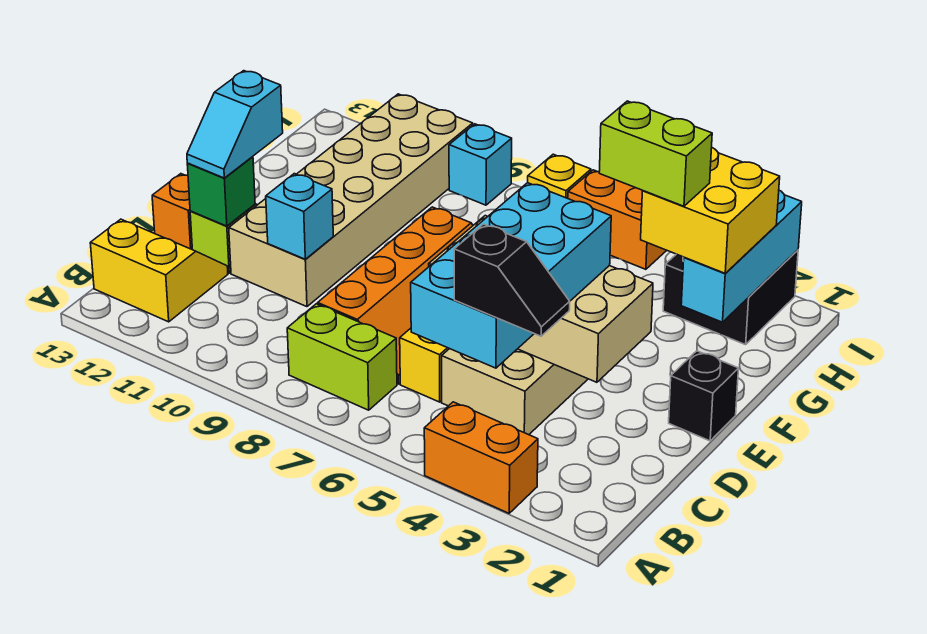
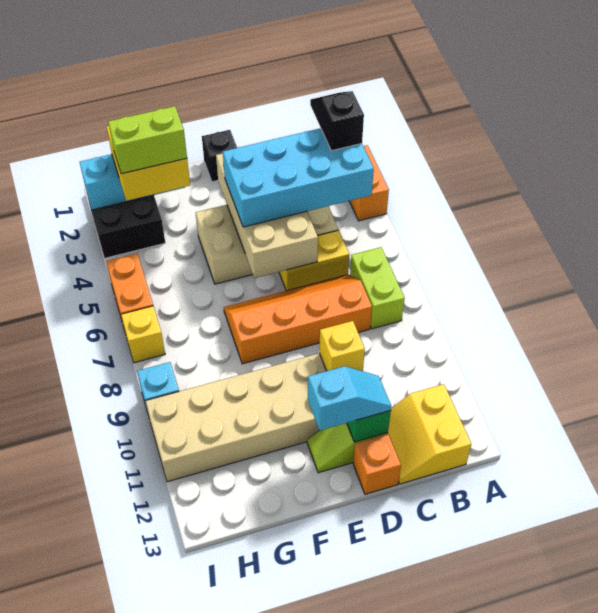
cyan brick D10 level 2 -> yellow brick D10 level 2
lime brick G3:G4 level 4 -> lime brick G3:H3 level 4

